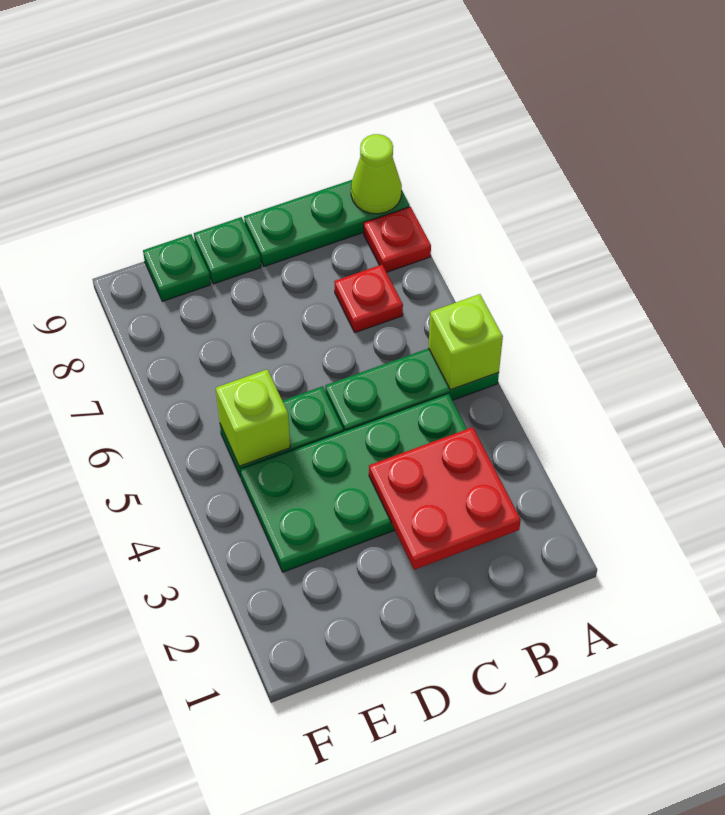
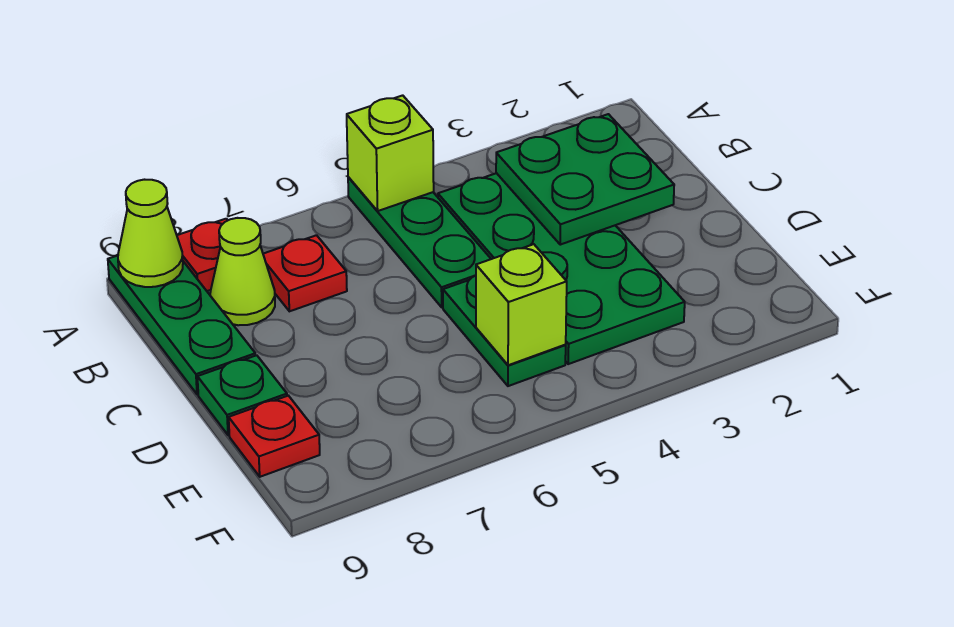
red plate B2:C3 level 2 -> green plate B2:C3 level 2
none -> lime cone B8 level 1
green plate E9 level 1 -> red plate E9 level 1

